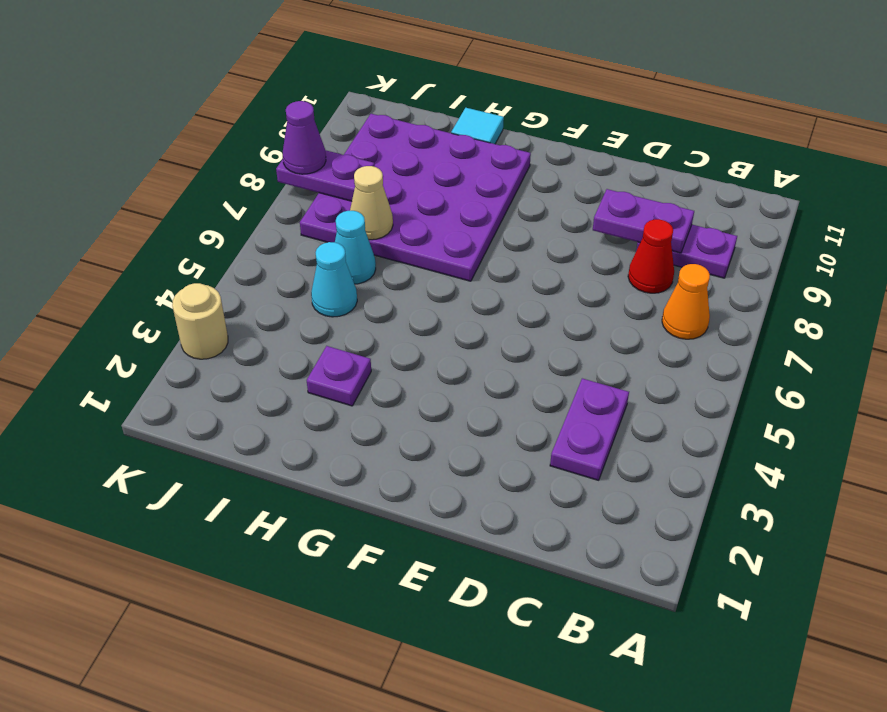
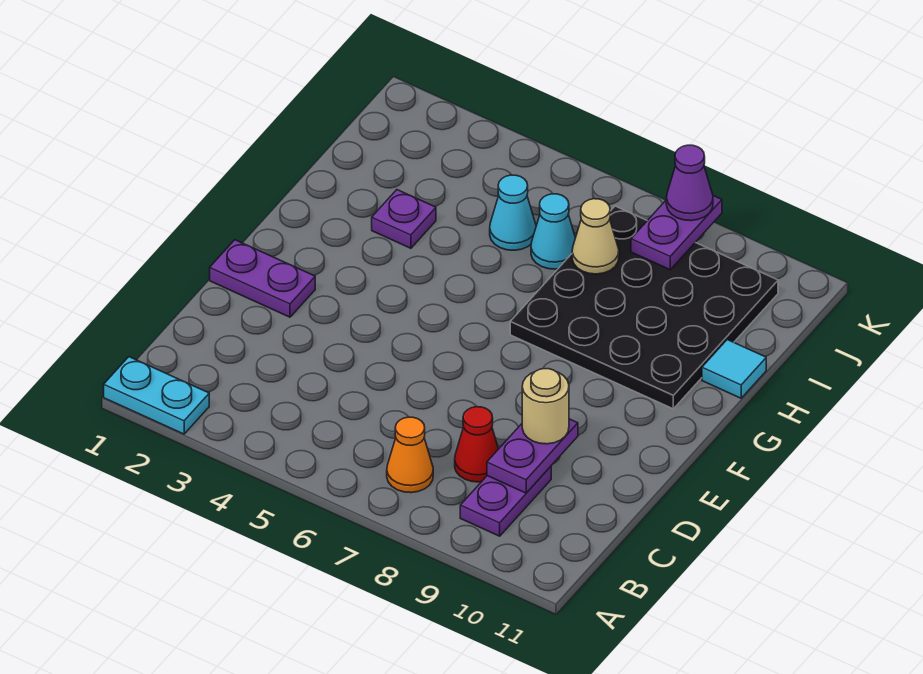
none -> cyan plate A1:A2 level 1
purple plate C3:C4 level 1 -> purple plate E1:E2 level 1
purple plate G7:J10 level 1 -> black plate G7:J10 level 1
tan round brick K3 level 1 -> tan round brick D9 level 3

